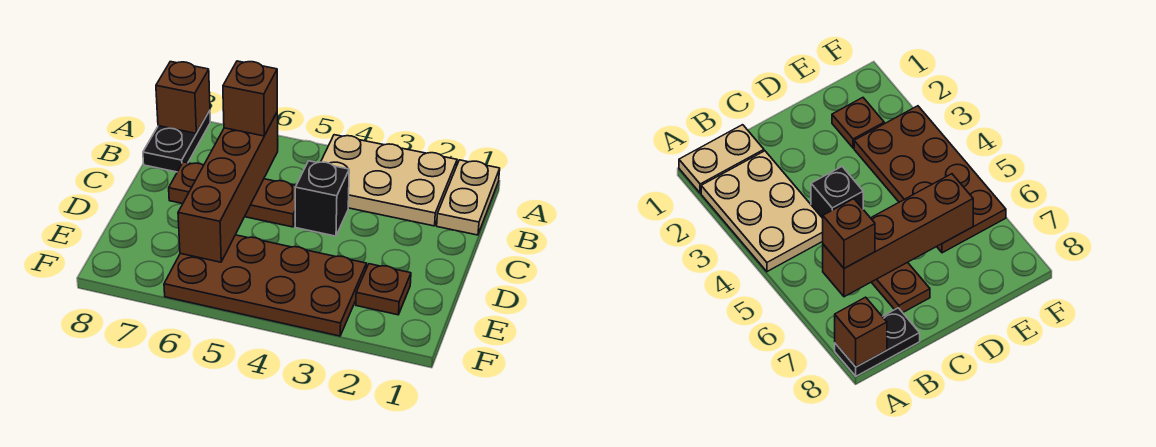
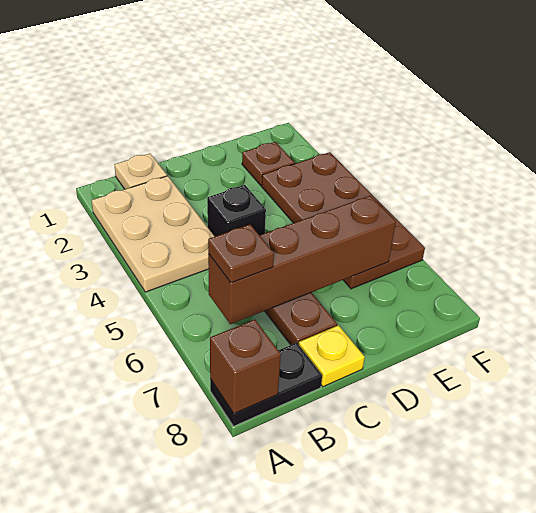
tan plate A1:B1 level 1 -> tan plate B1 level 1
brown brick B6 level 3 -> brown plate B6 level 3
none -> yellow plate C8 level 1

